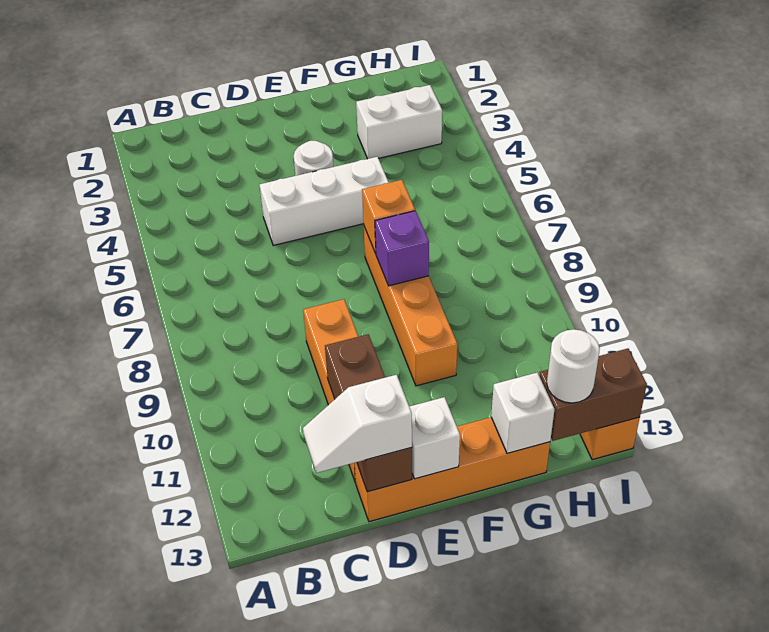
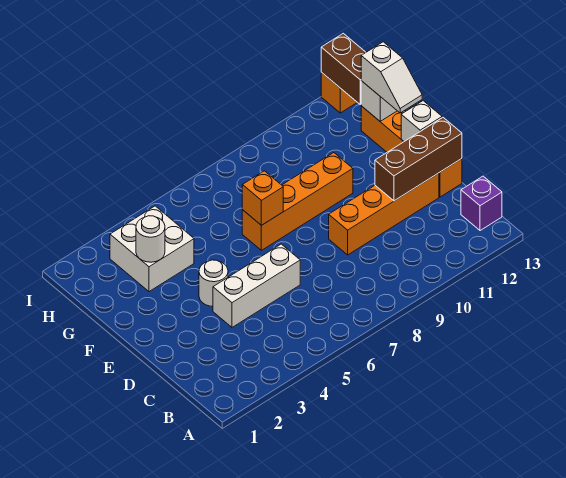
white slope C13:D13 level 3 top D -> white slope F13:G13 level 3 top G
white brick D5:F5 level 1 -> white brick D4:D6 level 1
purple brick F8 level 2 -> purple brick B13 level 1
white brick G3:H3 level 1 -> white brick G3:H4 level 1
white round brick H13 level 3 -> white round brick G3 level 2

